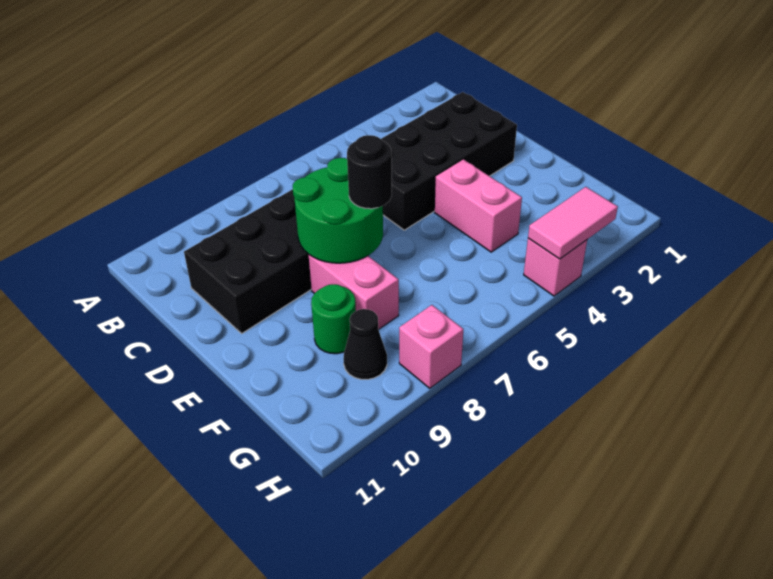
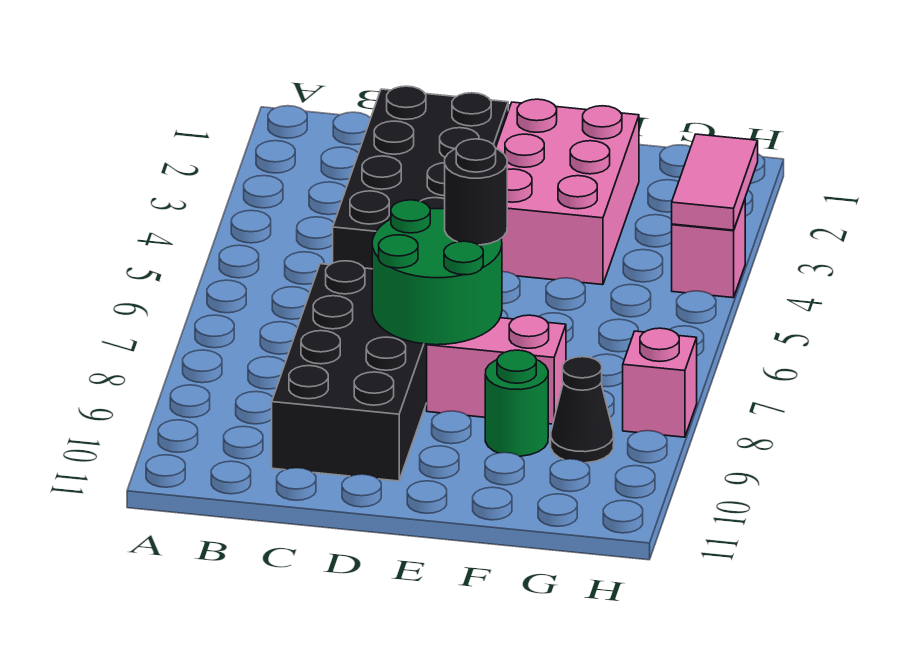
pink brick E4:F4 level 1 -> pink brick E2:F4 level 1

